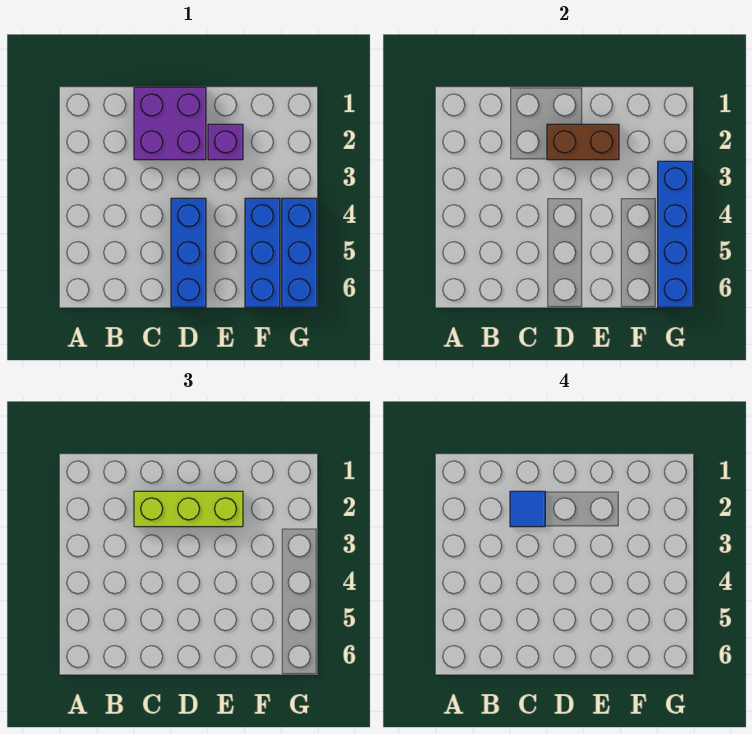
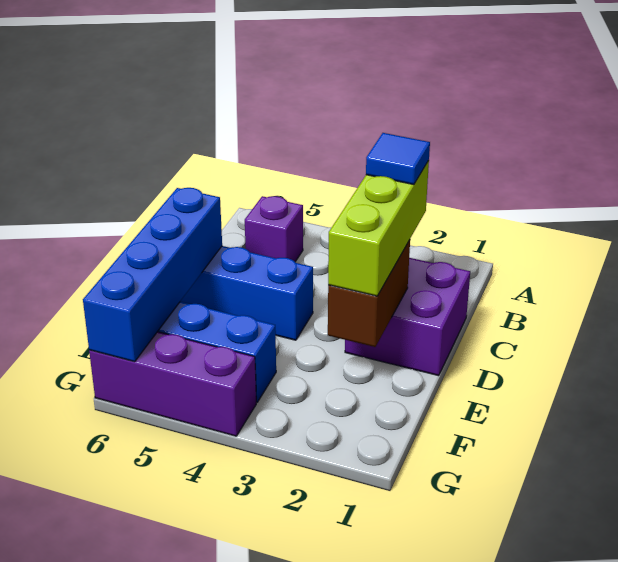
purple brick E2 level 1 -> purple brick B5 level 1
blue brick G3:G6 level 2 -> blue brick D6:G6 level 2
blue brick G4:G6 level 1 -> purple brick G4:G6 level 1

